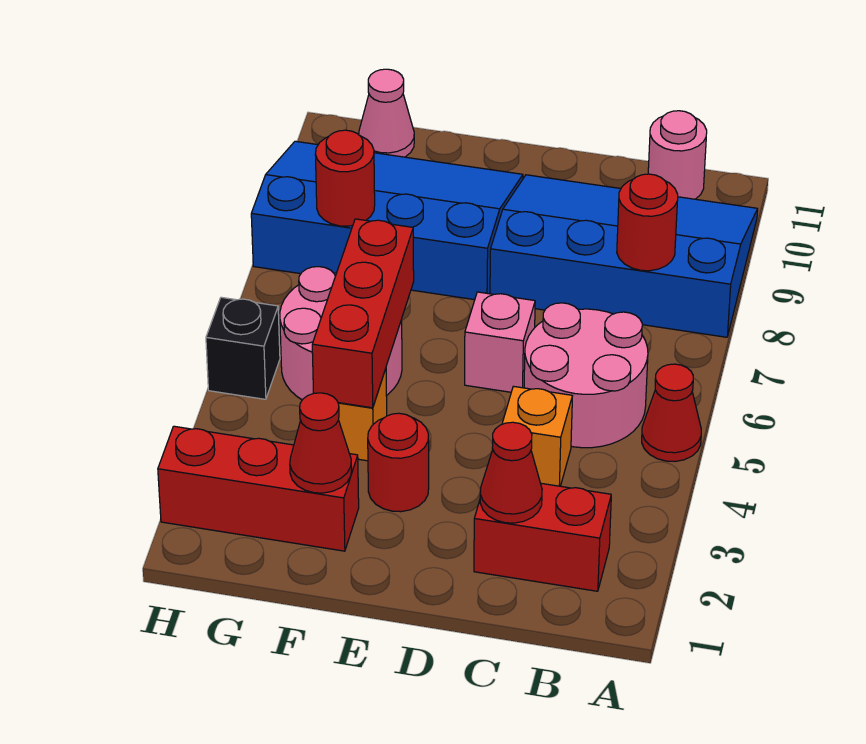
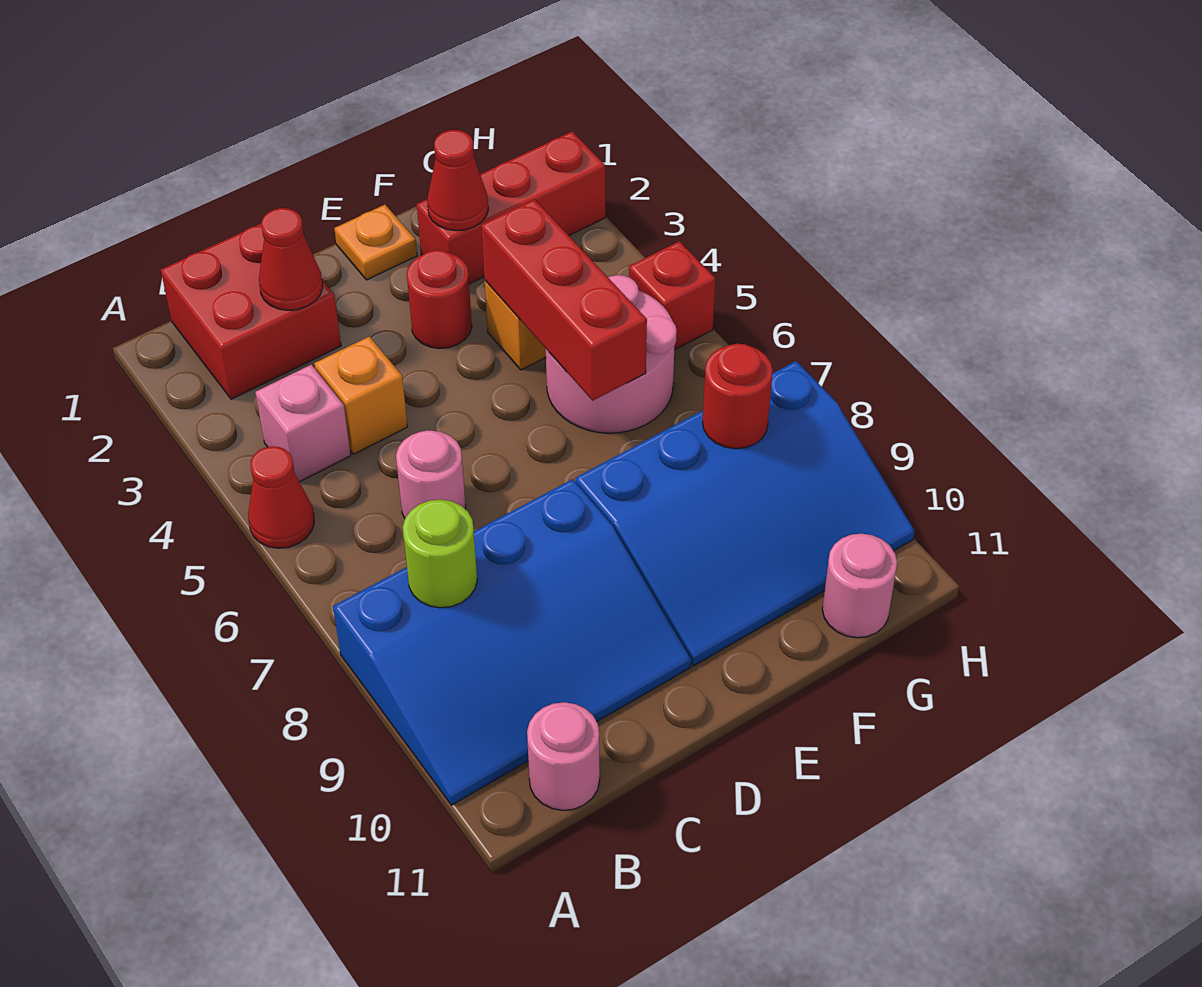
red brick B2:C2 level 1 -> red brick B1:C2 level 1
pink round brick B5:C6 level 1 -> pink round brick C6 level 1
red round brick B8 level 2 -> lime round brick B8 level 2
pink brick D6 level 1 -> pink brick B4 level 1
none -> orange plate E1 level 1
pink cone G11 level 1 -> pink round brick G11 level 1
black brick H5 level 1 -> red brick H5 level 1

